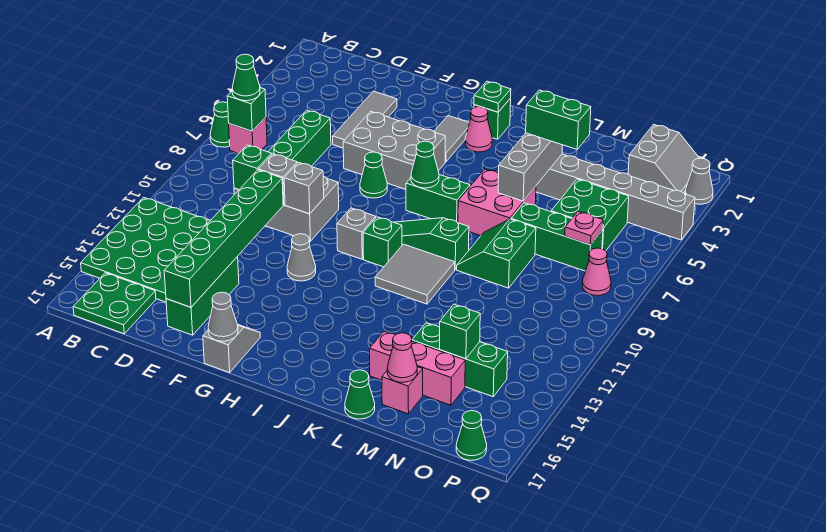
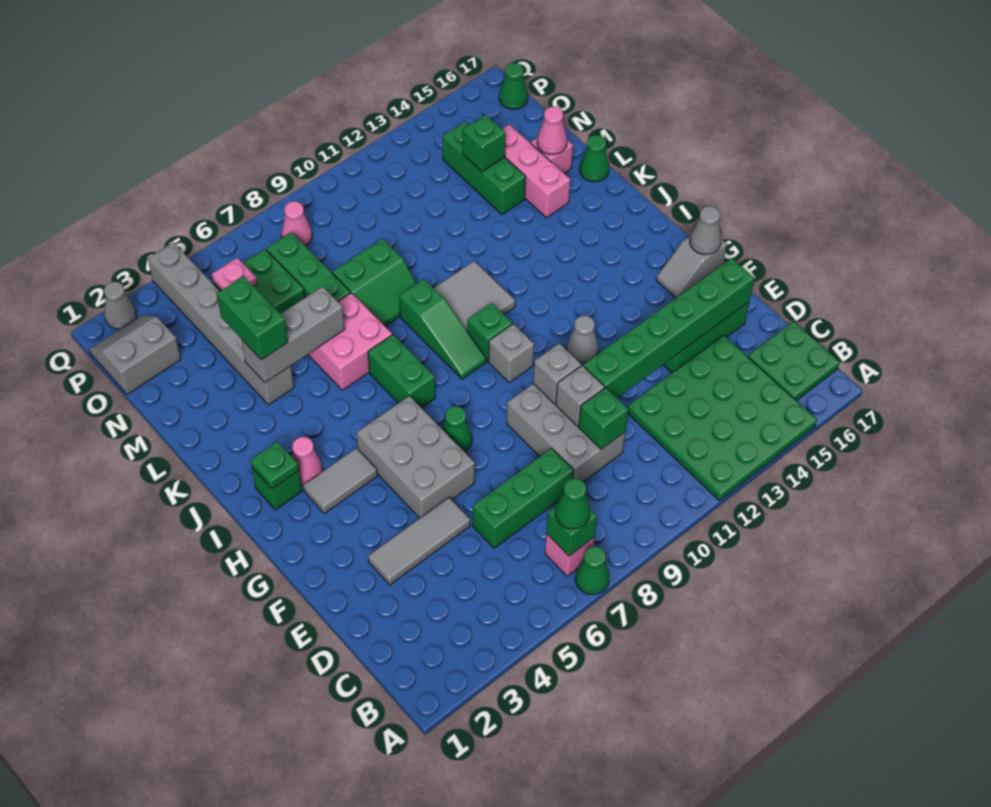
green cone I7 level 2 -> none
pink plate O7 level 2 -> pink plate O5 level 2

